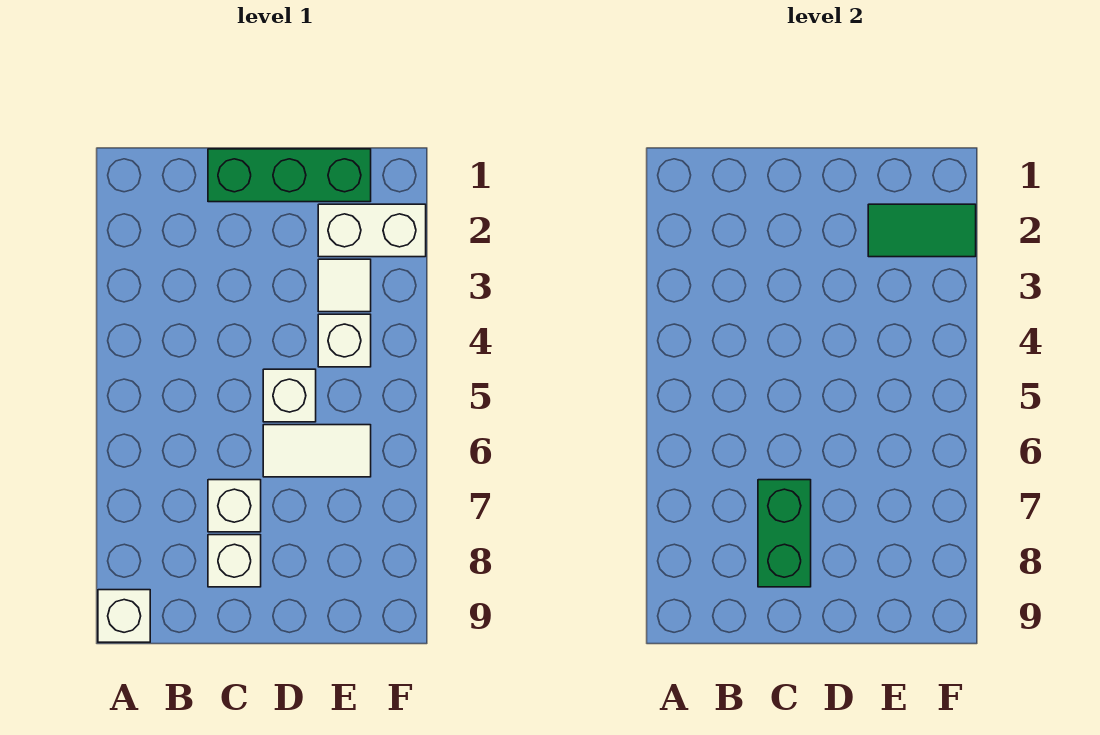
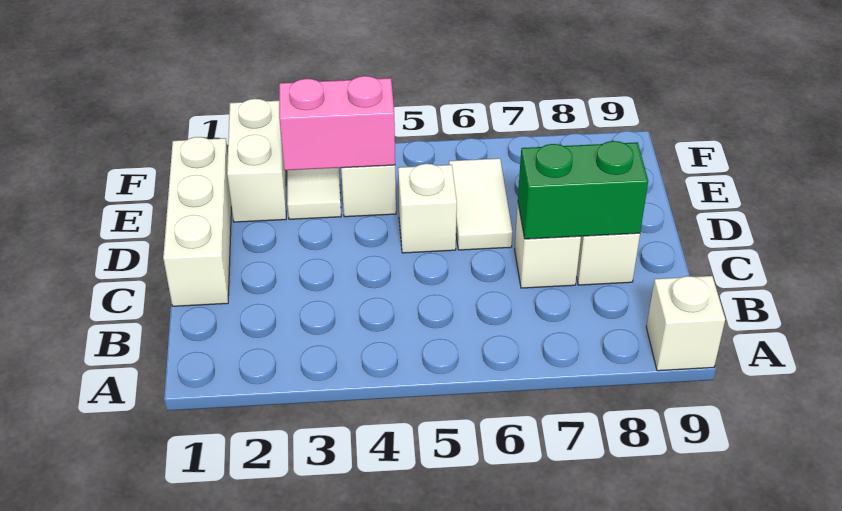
green brick C1:E1 level 1 -> white brick C1:E1 level 1
green tile E2:F2 level 2 -> none
none -> pink brick E3:E4 level 2

